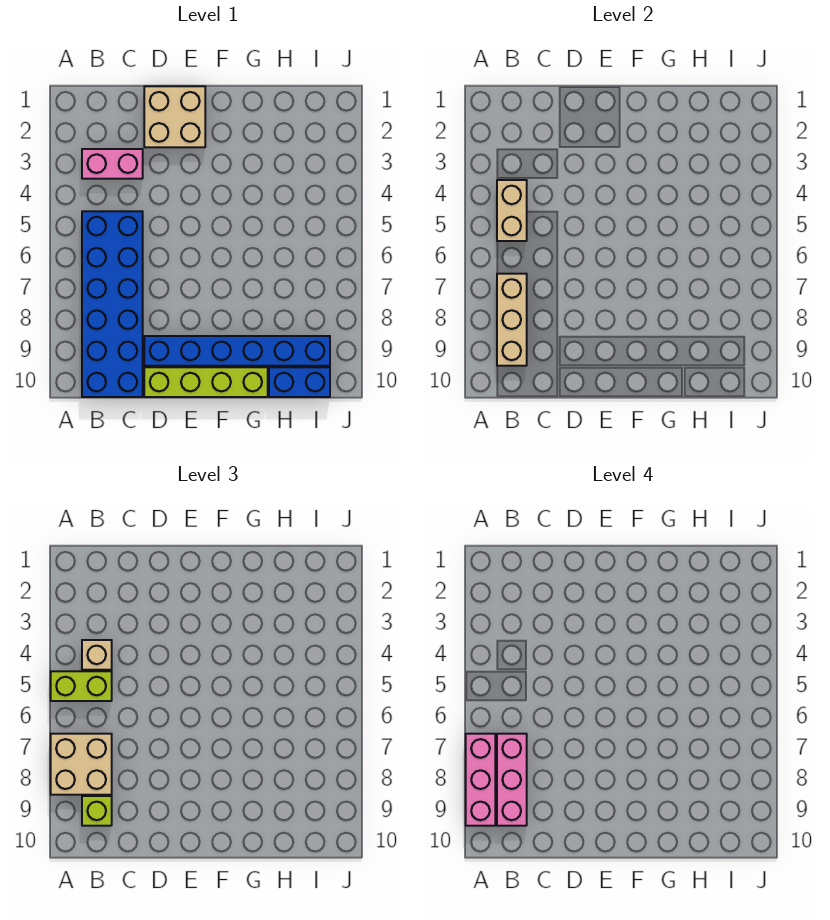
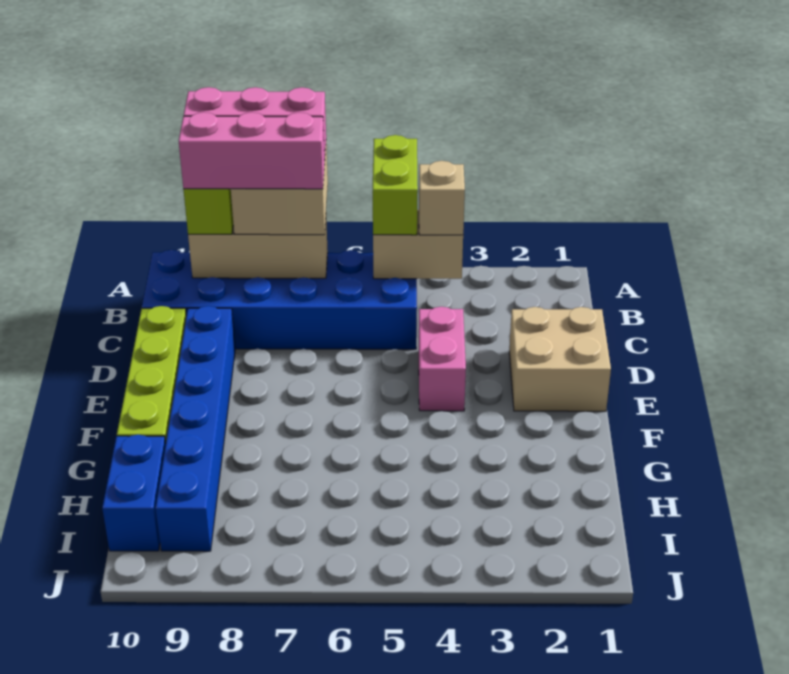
pink brick B3:C3 level 1 -> pink brick D4:E4 level 1

